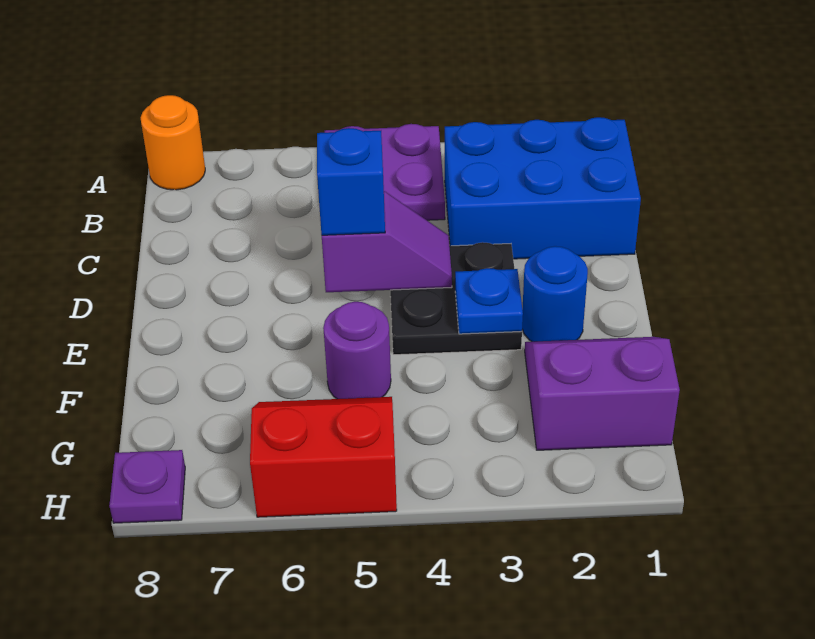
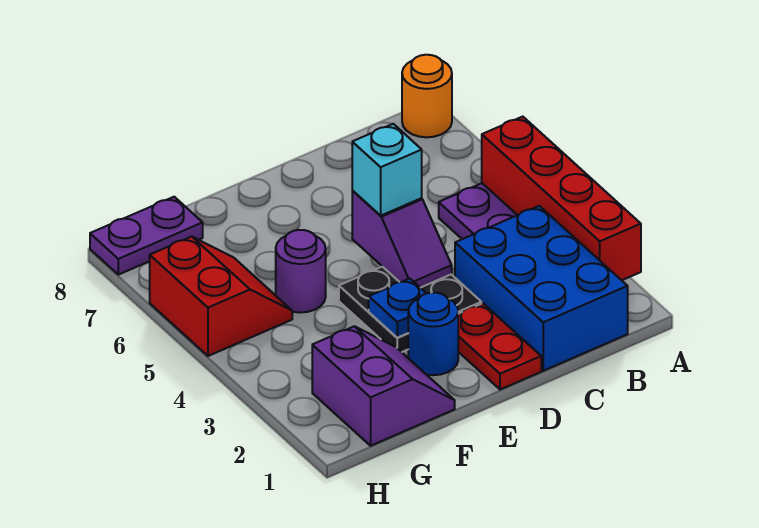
none -> red brick A2:A5 level 2
none -> red plate D1:D2 level 1
blue brick D5 level 3 -> cyan brick D5 level 3
purple plate H8 level 1 -> purple plate G8:H8 level 1

